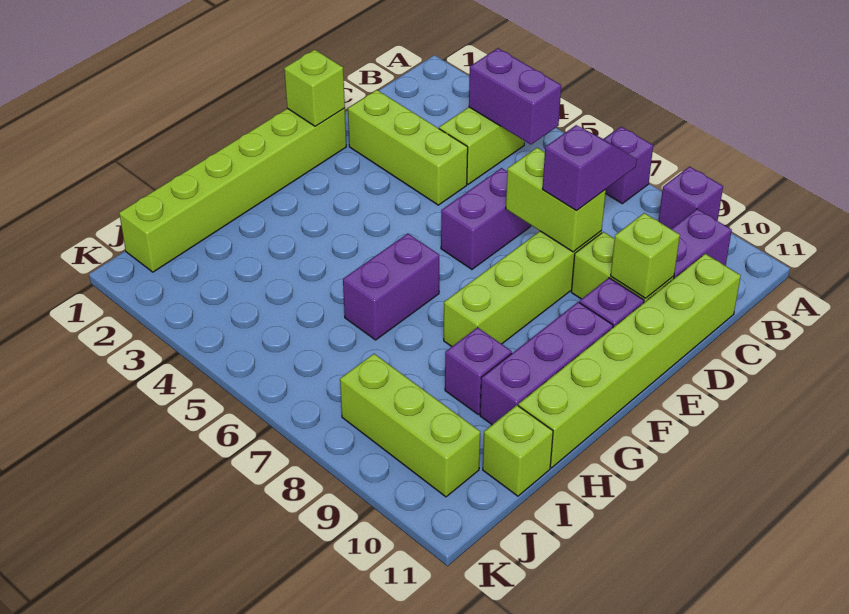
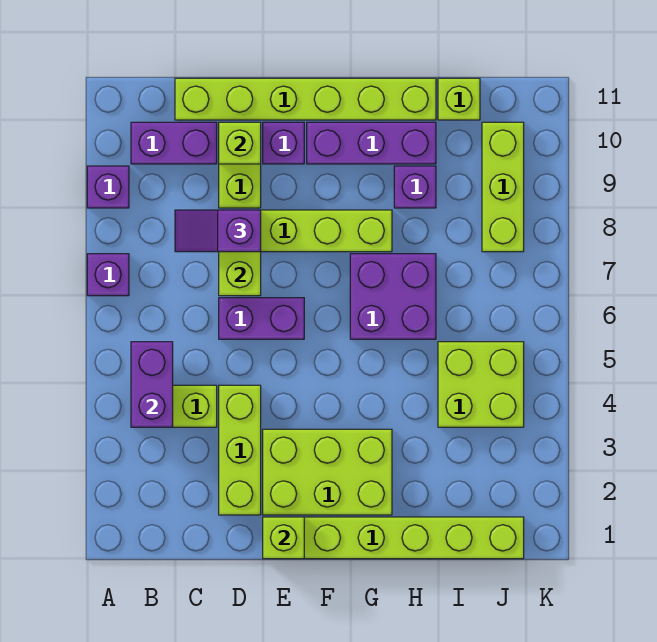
none -> lime brick E2:G3 level 1
purple brick G6:H6 level 1 -> purple brick G6:H7 level 1
none -> lime brick I4:J5 level 1

